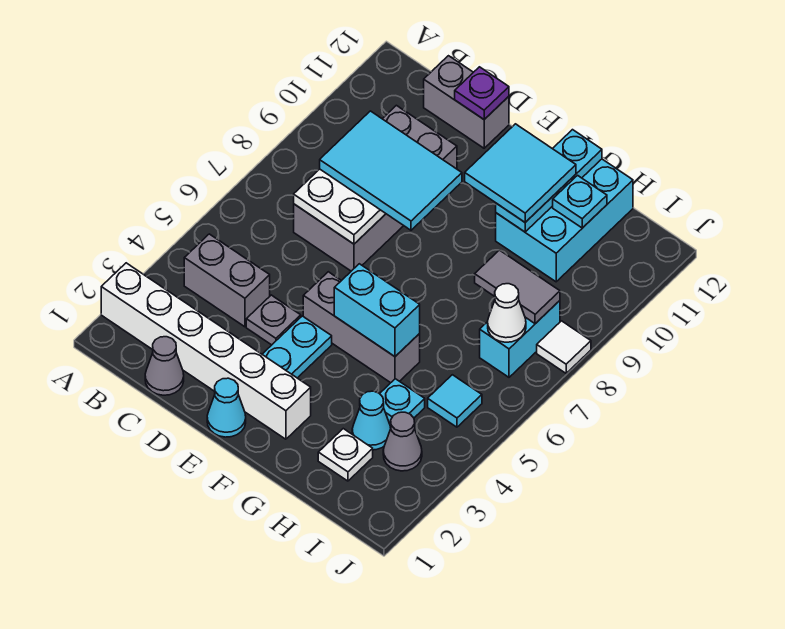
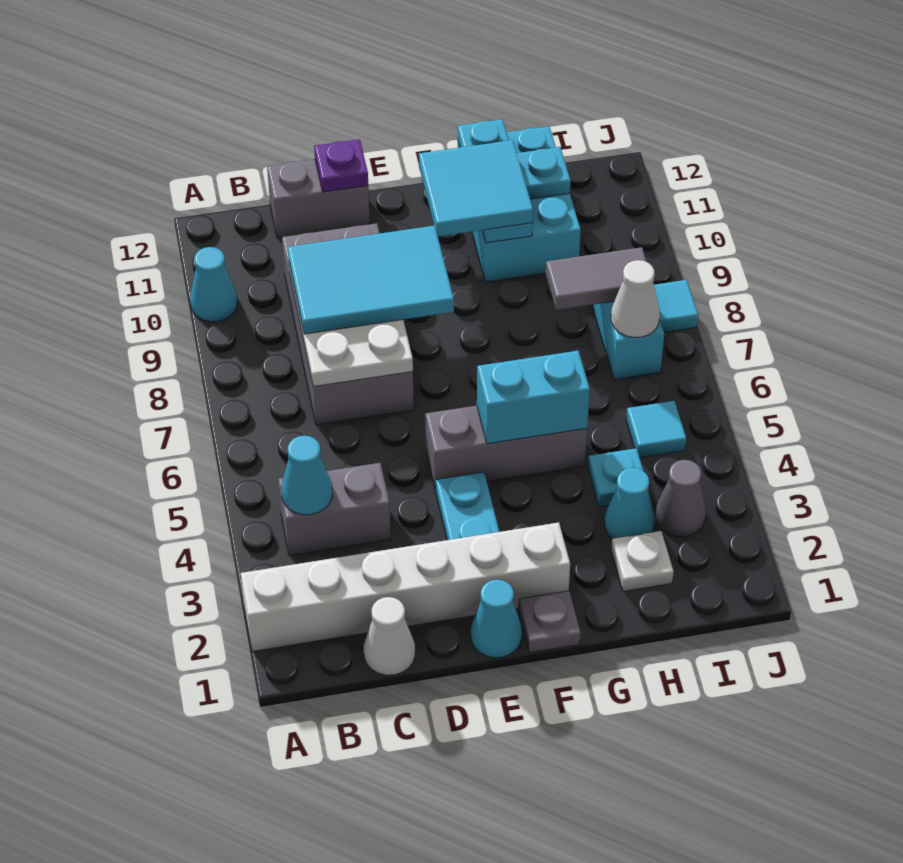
none -> cyan cone A10 level 1
none -> cyan cone B4 level 2
grey cone C1 level 1 -> white cone C1 level 1
grey plate D4 level 1 -> grey plate F1 level 1
white tile J8 level 1 -> cyan tile J8 level 1

